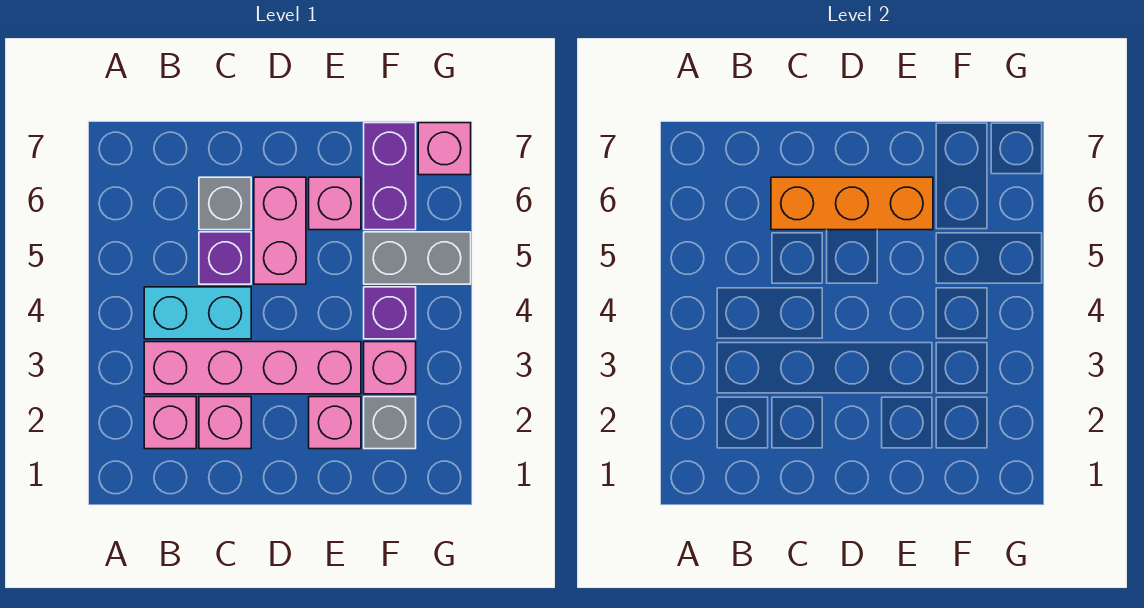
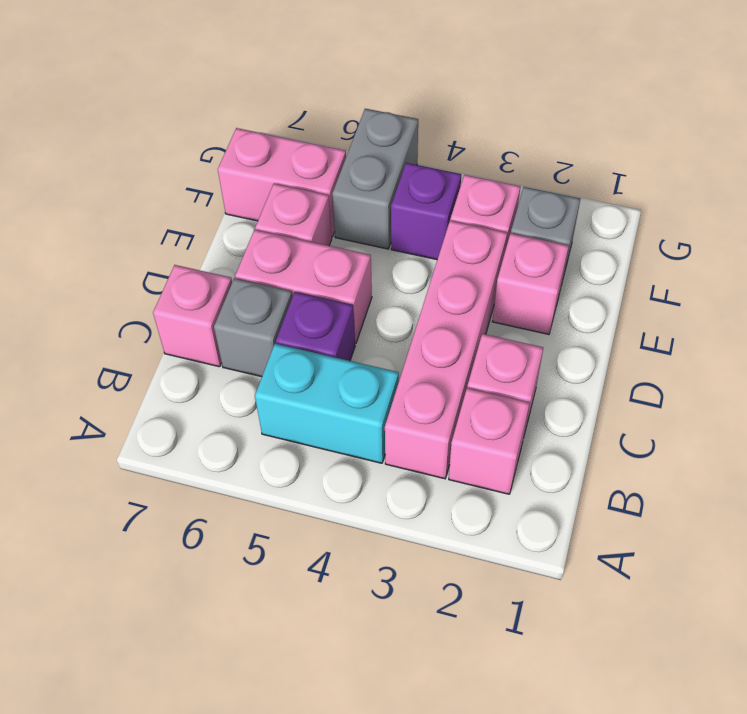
cyan brick B4:C4 level 1 -> cyan brick B4:B5 level 1
orange brick C6:E6 level 2 -> none
purple brick F6:F7 level 1 -> pink brick F6:F7 level 1
pink brick G7 level 1 -> pink brick C7 level 1

